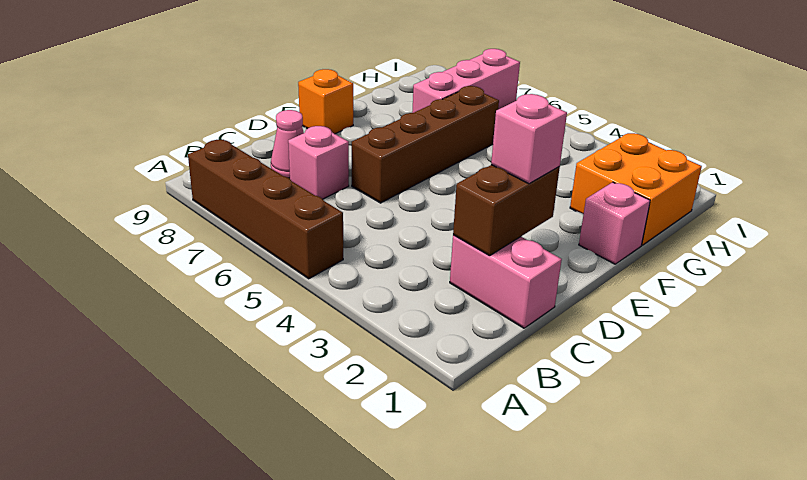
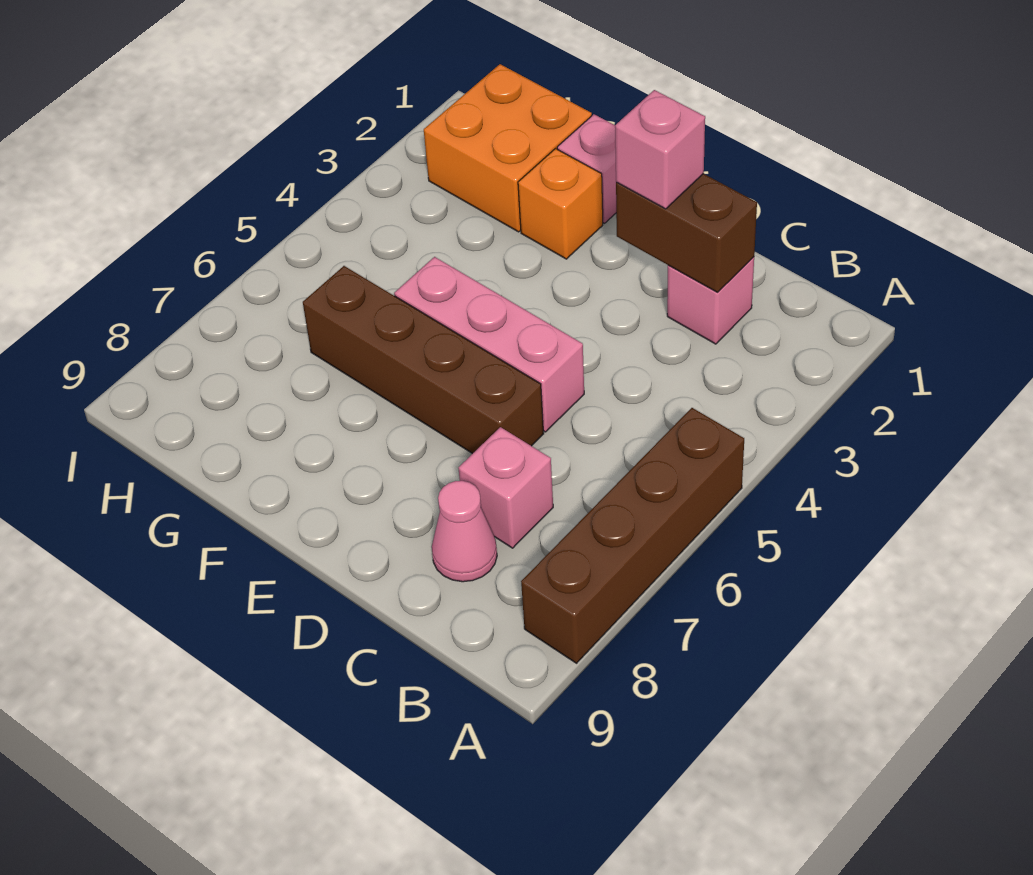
pink brick C1:C2 level 1 -> pink brick C2 level 1
orange brick E9 level 1 -> orange brick F2 level 1
pink brick G7:I7 level 1 -> pink brick D5:F5 level 1

